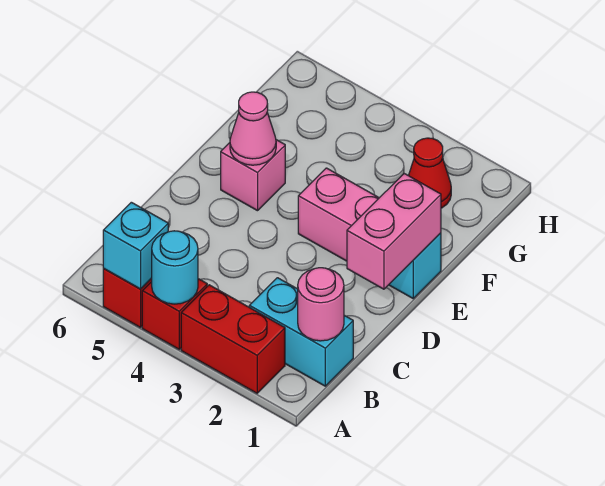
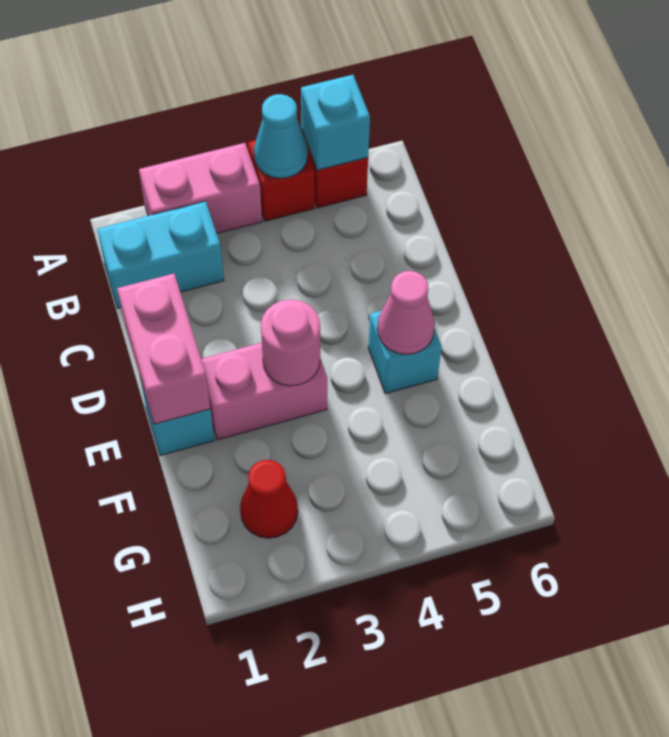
red brick A2:A3 level 1 -> pink brick A2:A3 level 1
cyan round brick A4 level 2 -> cyan cone A4 level 2
pink round brick B1 level 2 -> pink round brick E3 level 2
pink brick E5 level 1 -> cyan brick E5 level 1

